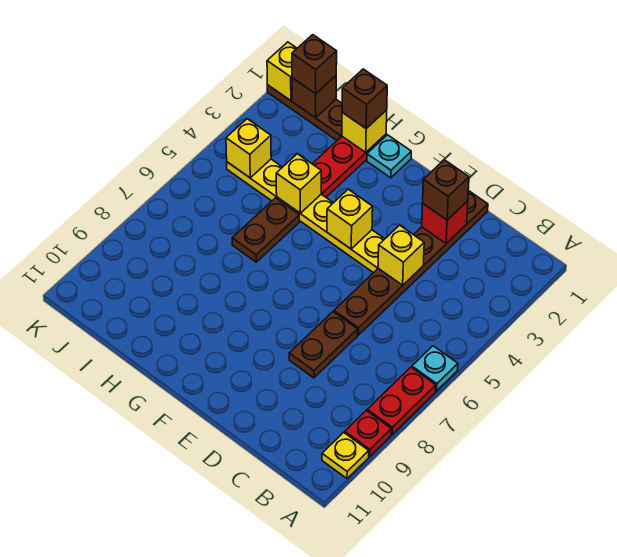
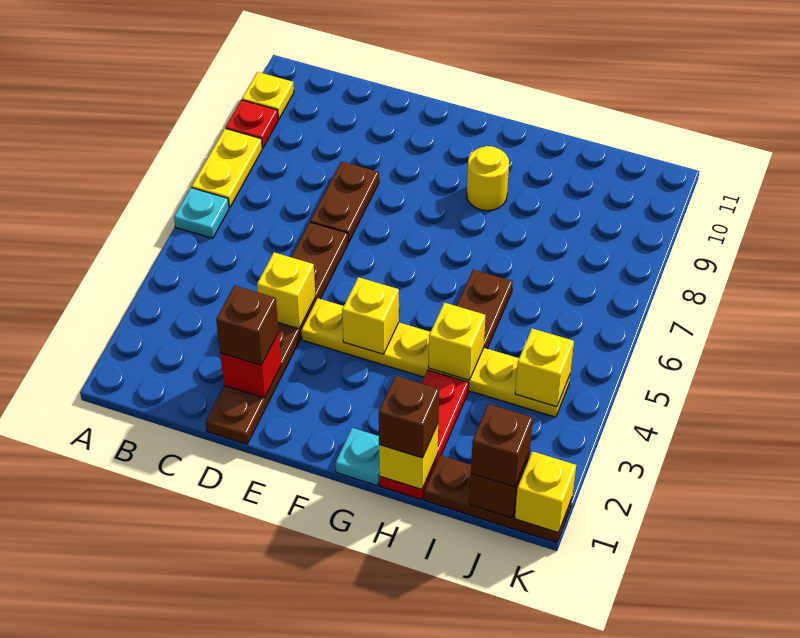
red plate A7:A8 level 1 -> yellow plate A7:A8 level 1
none -> yellow round brick G9 level 1

